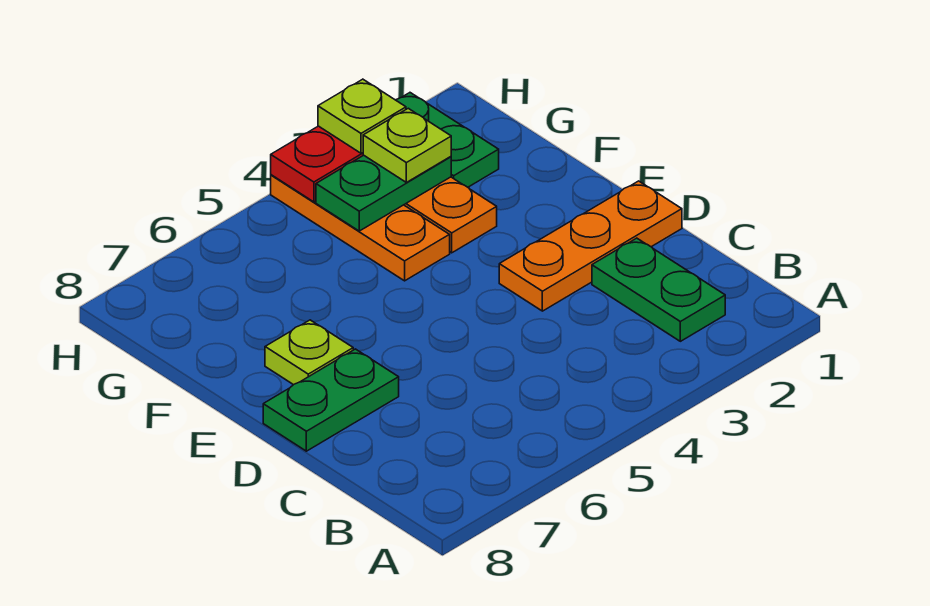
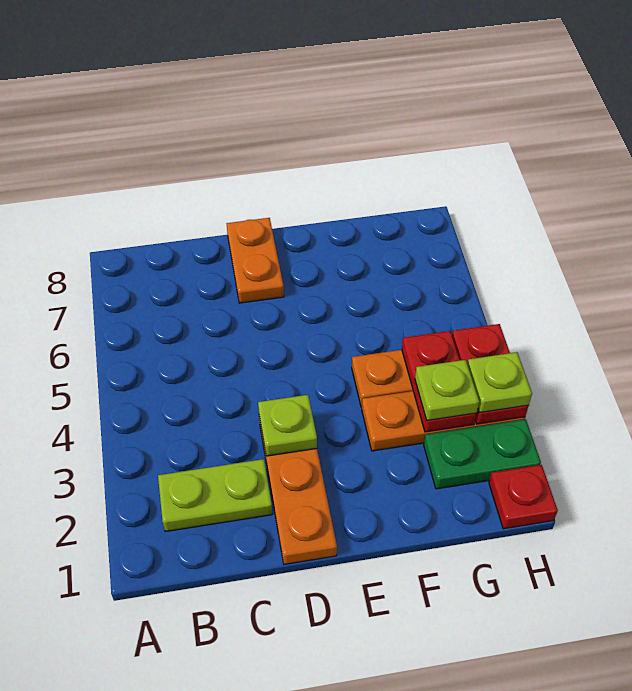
green plate B2:C2 level 1 -> lime plate B2:C2 level 1
green plate D7:D8 level 1 -> orange plate D7:D8 level 1
lime plate E7 level 1 -> lime plate D3 level 2
green plate G3:G4 level 2 -> red plate G3:G4 level 2
none -> red plate H1 level 1

